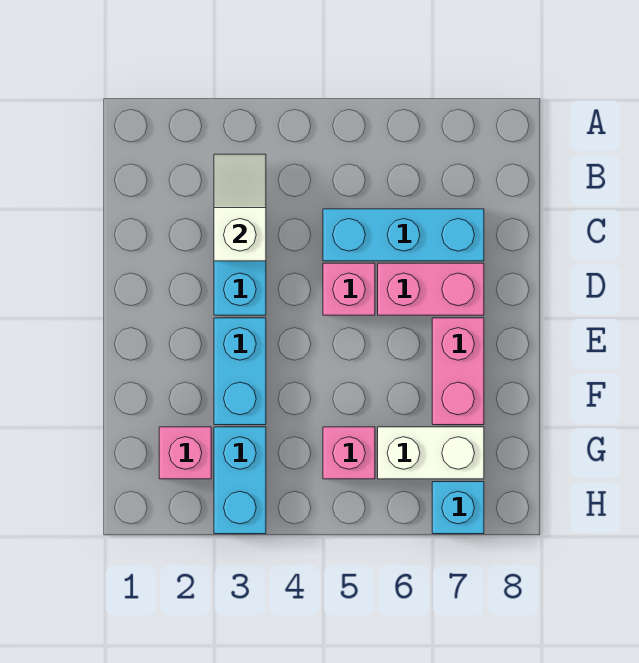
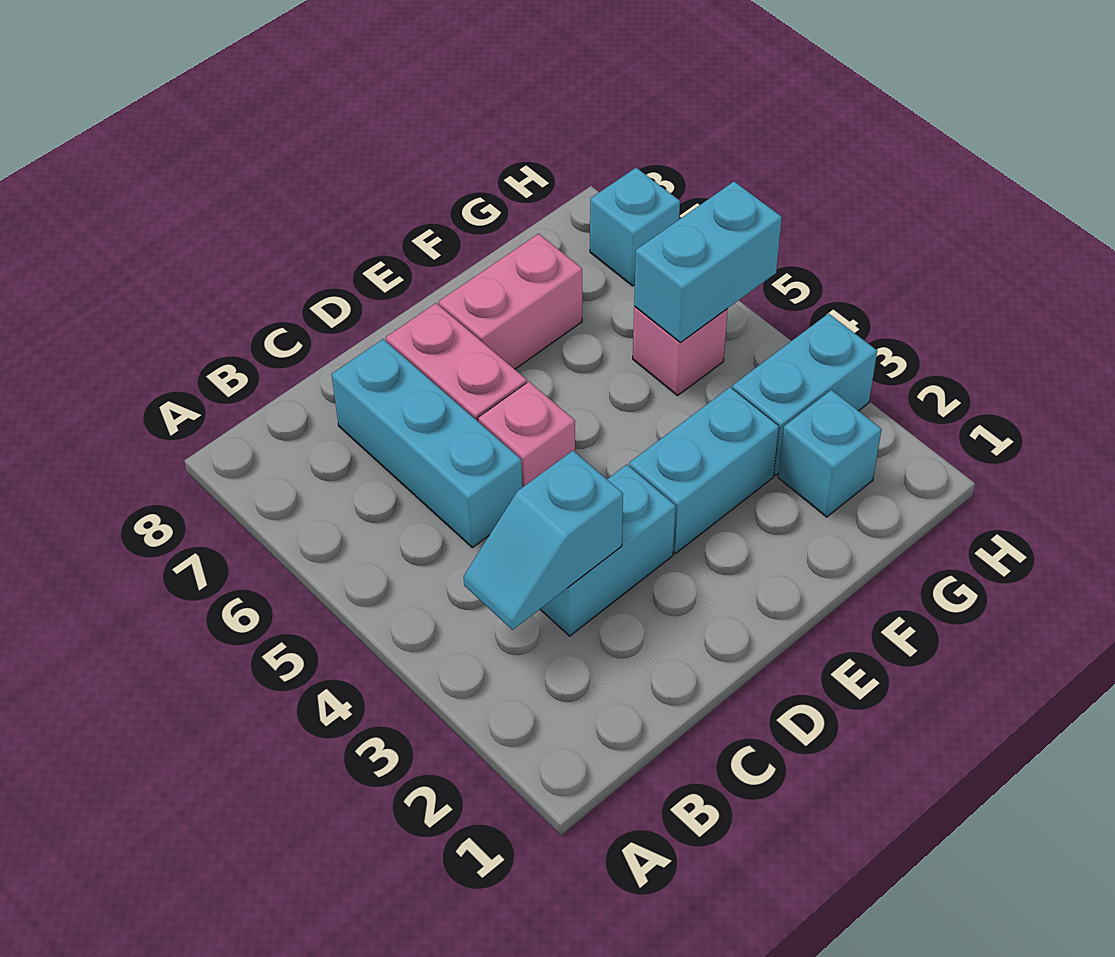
white slope B3:C3 level 2 top C -> cyan slope B3:C3 level 2 top C
pink brick G2 level 1 -> cyan brick G2 level 1
none -> cyan brick G5:H5 level 2
white brick G6:G7 level 1 -> none

